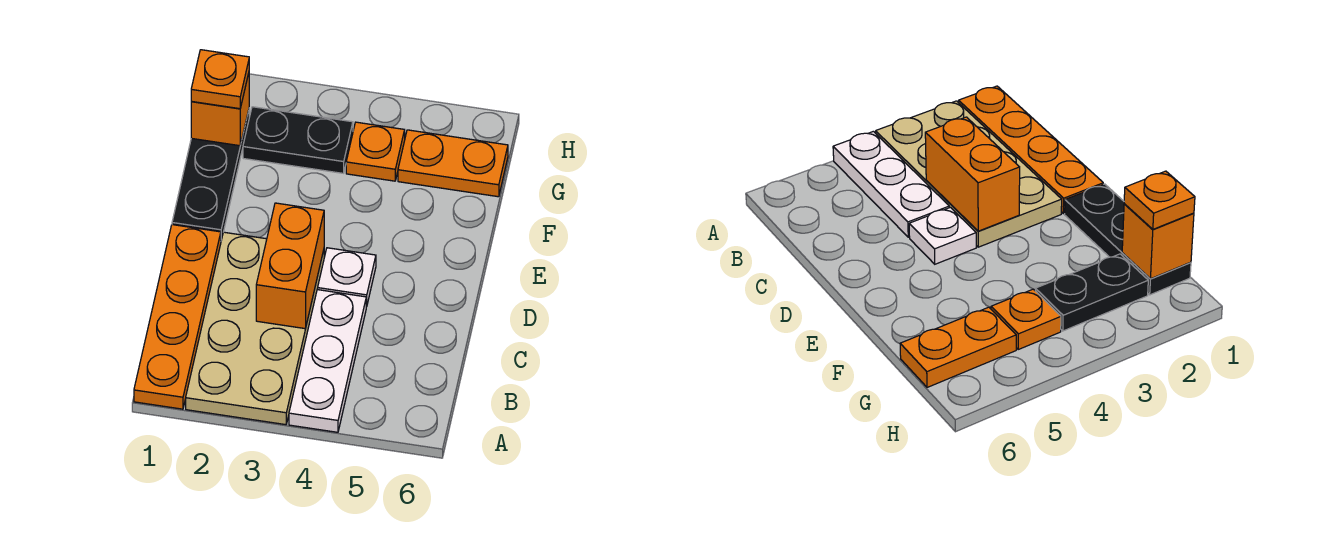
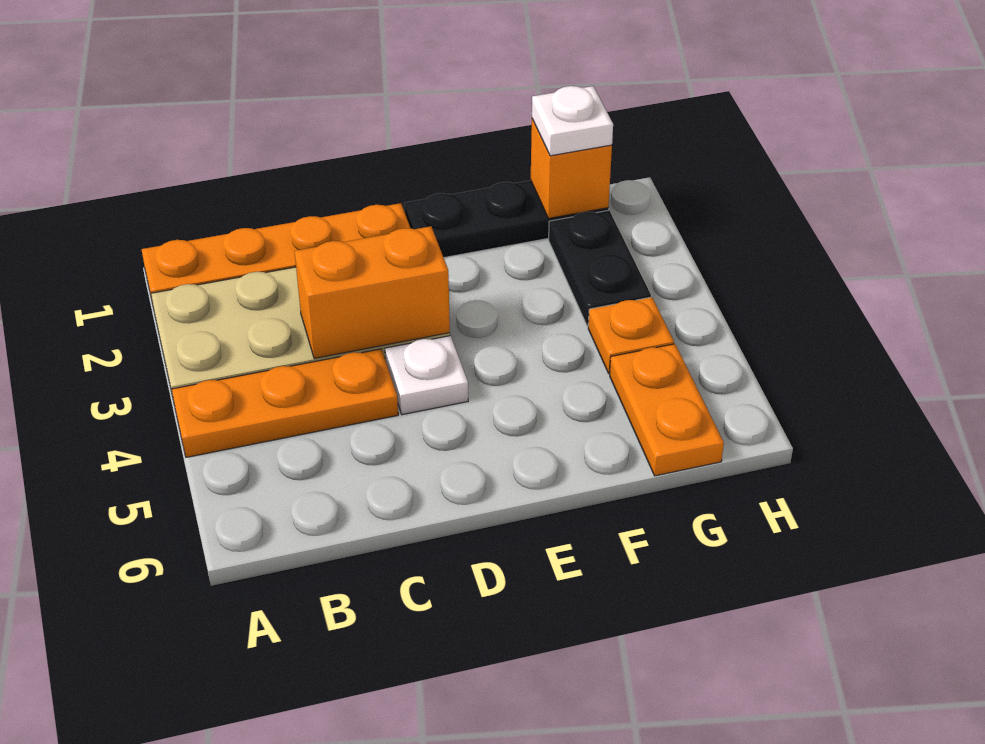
white plate A4:C4 level 1 -> orange plate A4:C4 level 1
orange plate G1 level 3 -> white plate G1 level 3

